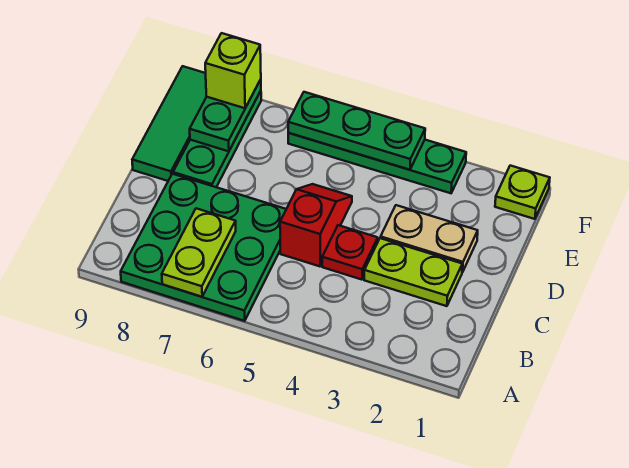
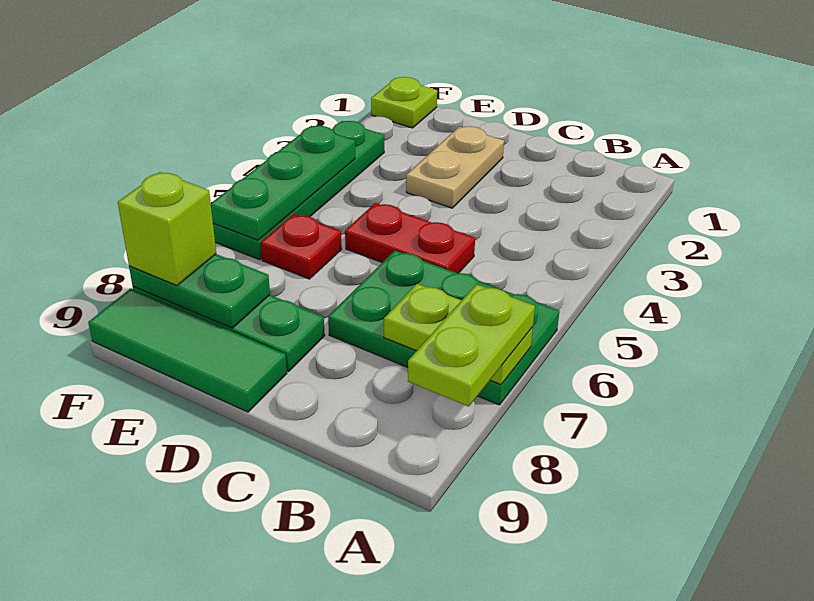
green plate A6:C8 level 1 -> green plate A6:C7 level 1
lime plate C2:C3 level 1 -> lime plate A7:A8 level 3
red plate C4 level 1 -> red plate E6 level 1
red slope C5:D5 level 1 top C -> red plate C5:D5 level 1

